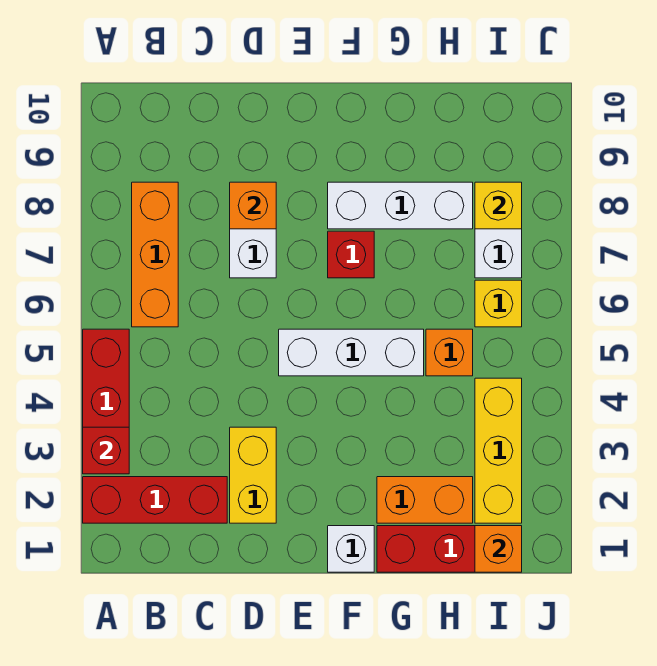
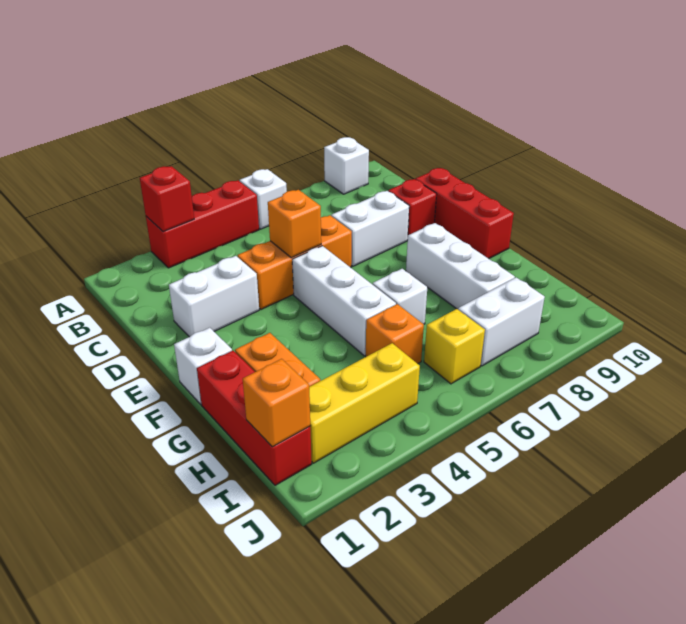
red brick A2:C2 level 1 -> red brick D10:F10 level 1
none -> white brick A6 level 1
none -> white brick A9 level 1
orange brick B6:B8 level 1 -> orange brick D4:D6 level 1
yellow brick D2:D3 level 1 -> white brick D2:D3 level 1
orange brick D8 level 2 -> orange brick D5 level 2
red brick F7 level 1 -> red brick D9 level 1
none -> white brick G6 level 1
yellow brick I8 level 2 -> none

